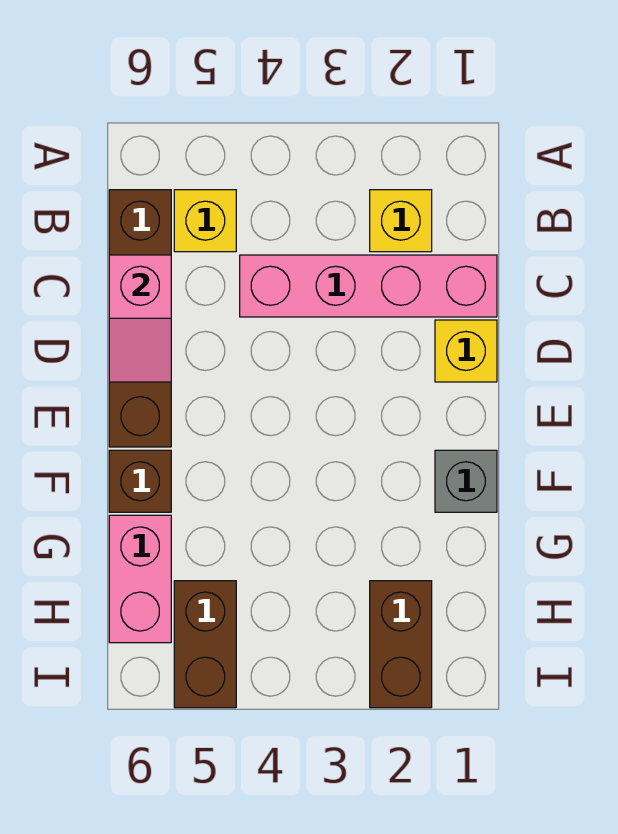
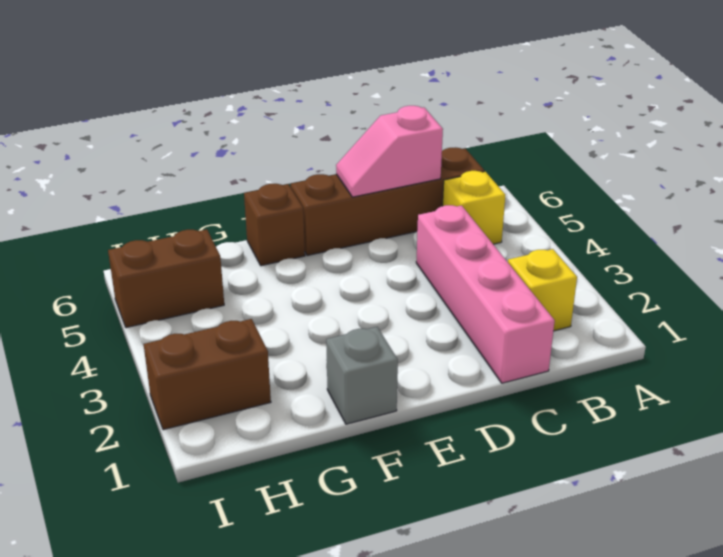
yellow brick D1 level 1 -> none
pink brick G6:H6 level 1 -> none

